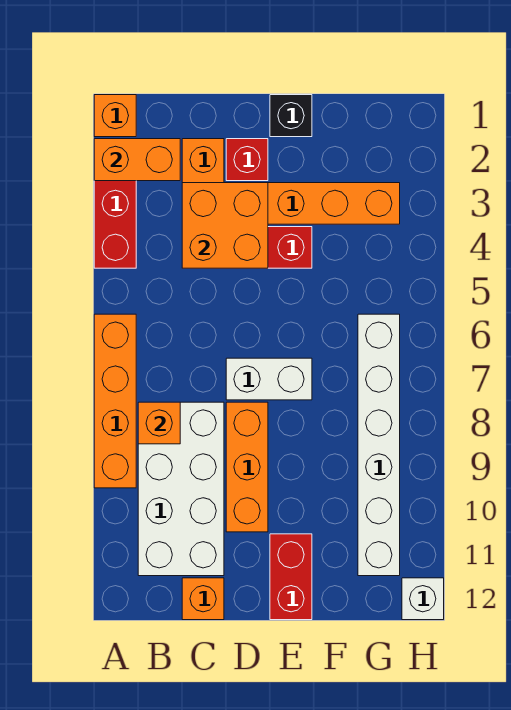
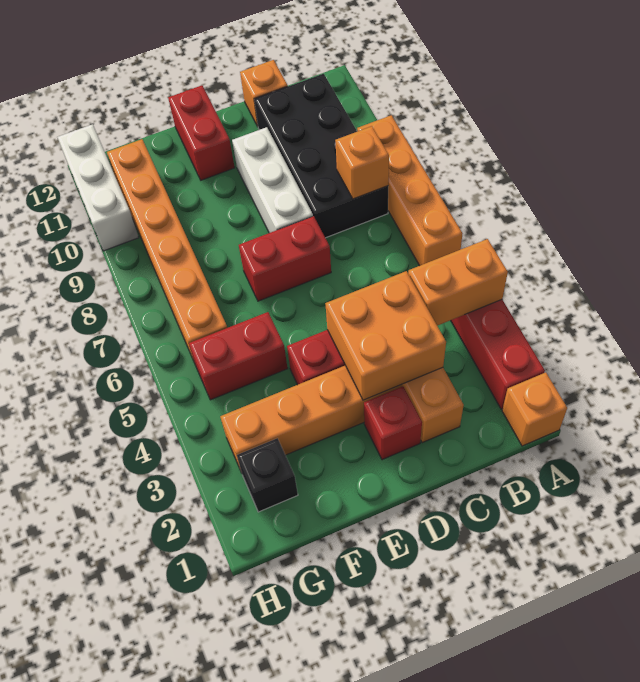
orange brick A2:B2 level 2 -> orange brick A4:B4 level 2
white brick B8:C11 level 1 -> black brick B8:C11 level 1
white brick D7:E7 level 1 -> red brick D7:E7 level 1
orange brick D8:D10 level 1 -> white brick D8:D10 level 1
black brick E1 level 1 -> black brick G2 level 1
none -> red brick F5:G5 level 1
white brick G6:G11 level 1 -> orange brick G6:G11 level 1
white brick H12 level 1 -> white brick H10:H12 level 1

